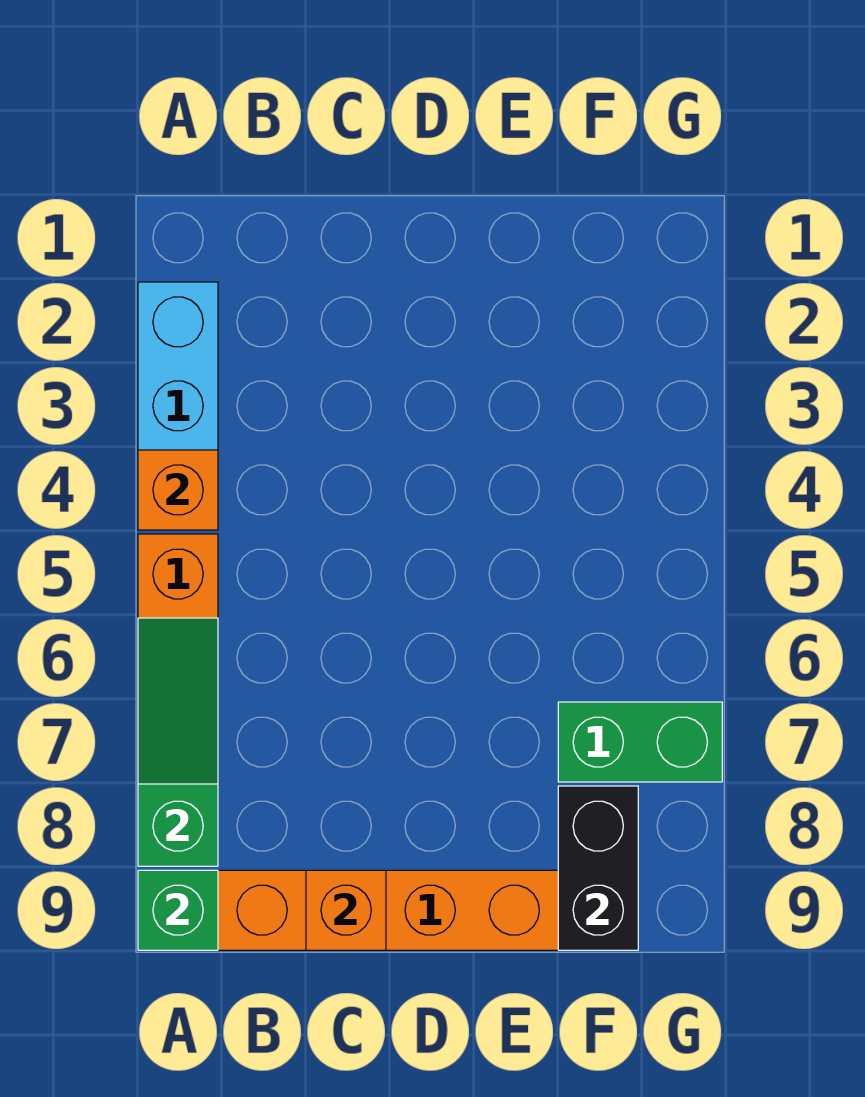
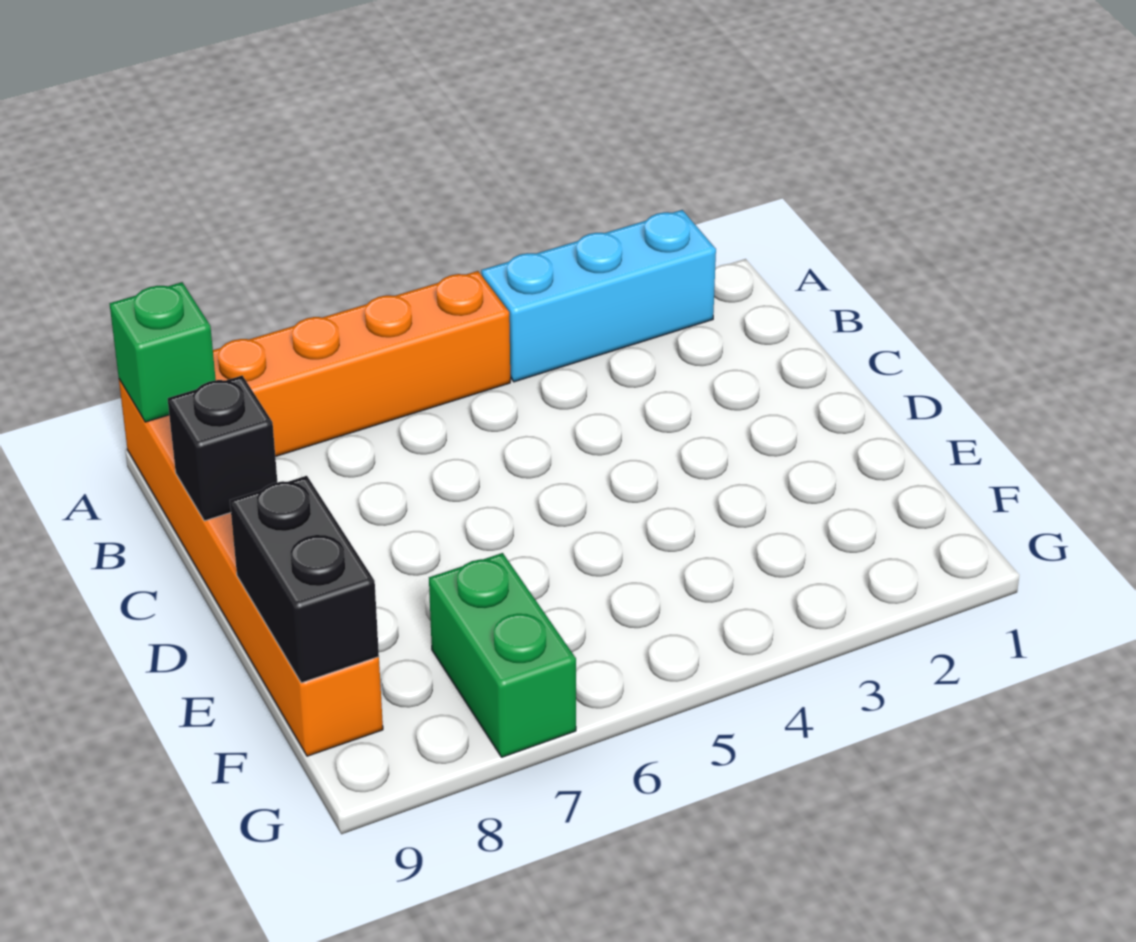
orange brick A4 level 2 -> none
green slope A6:A8 level 2 top 8 -> none
orange brick C9 level 2 -> black brick C9 level 2
black brick F8:F9 level 2 -> black brick E9:F9 level 2

